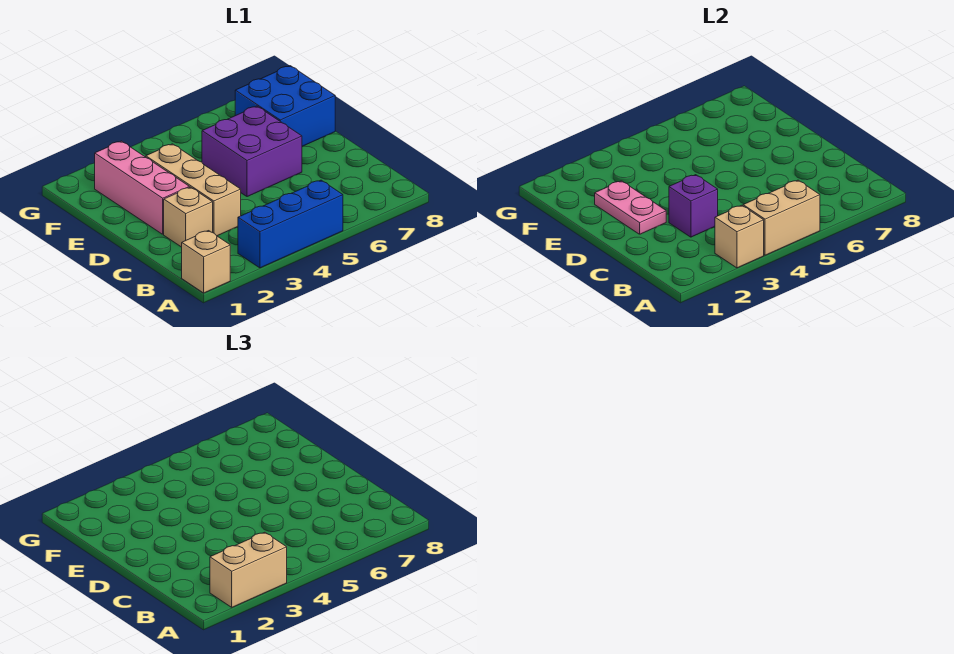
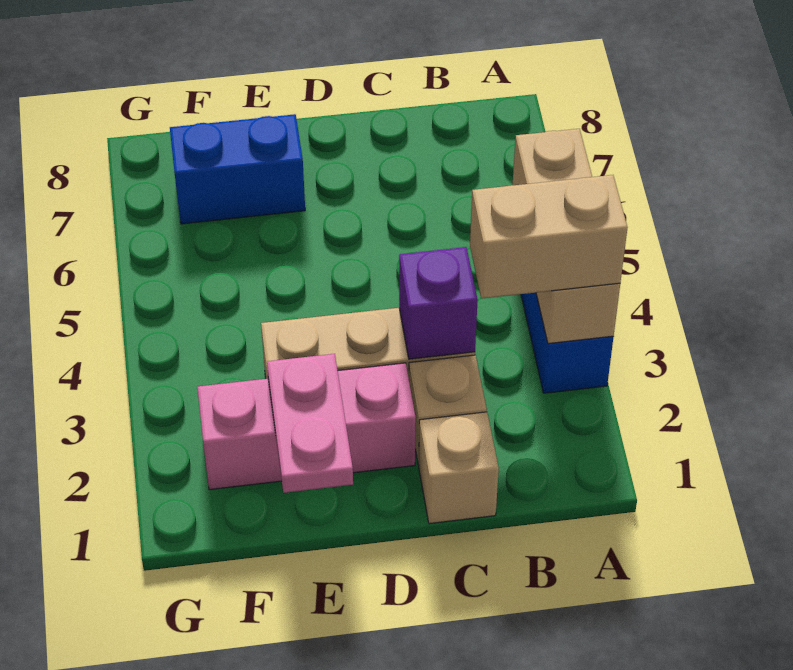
tan brick A1 level 1 -> tan brick C1 level 1
tan brick A2:A3 level 3 -> tan brick A3:B3 level 3
pink plate D2:E2 level 2 -> pink plate E1:E2 level 2
purple brick D5:E6 level 1 -> none
blue brick E7:F8 level 1 -> blue brick E7:F7 level 1

